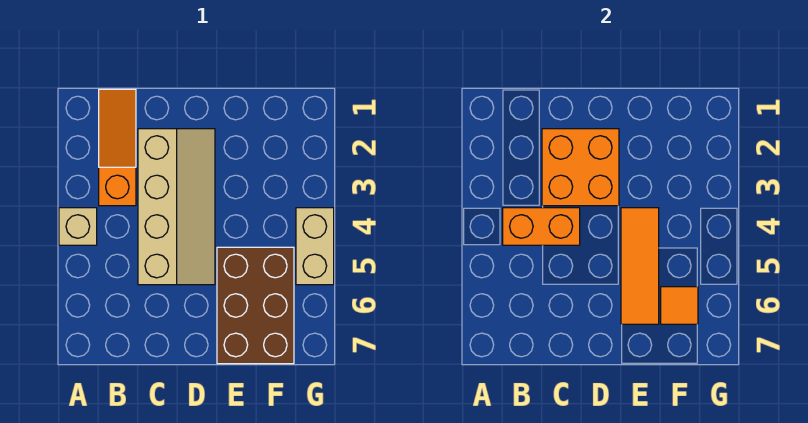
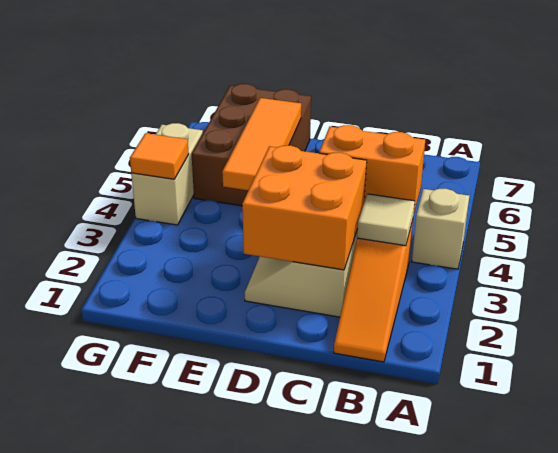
none -> tan tile B3 level 2
orange tile F6 level 2 -> orange tile G4 level 2

